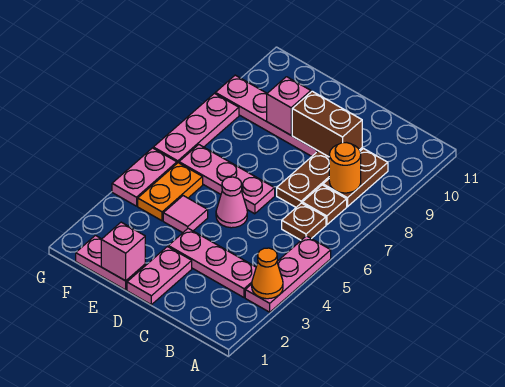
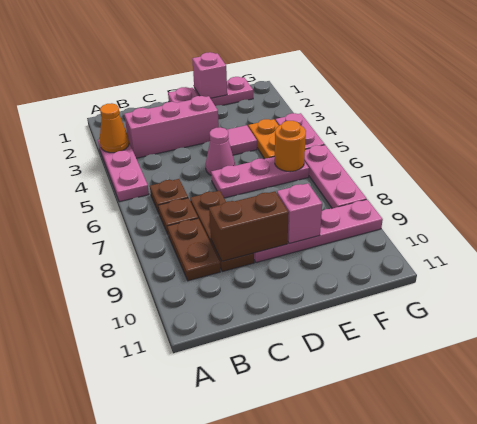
pink plate B3:D3 level 1 -> pink brick B3:D3 level 1
orange round brick B8 level 2 -> orange round brick F6 level 2

